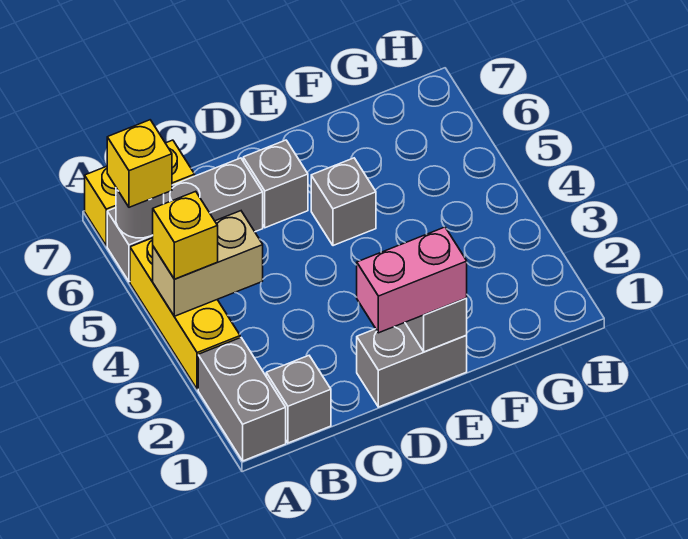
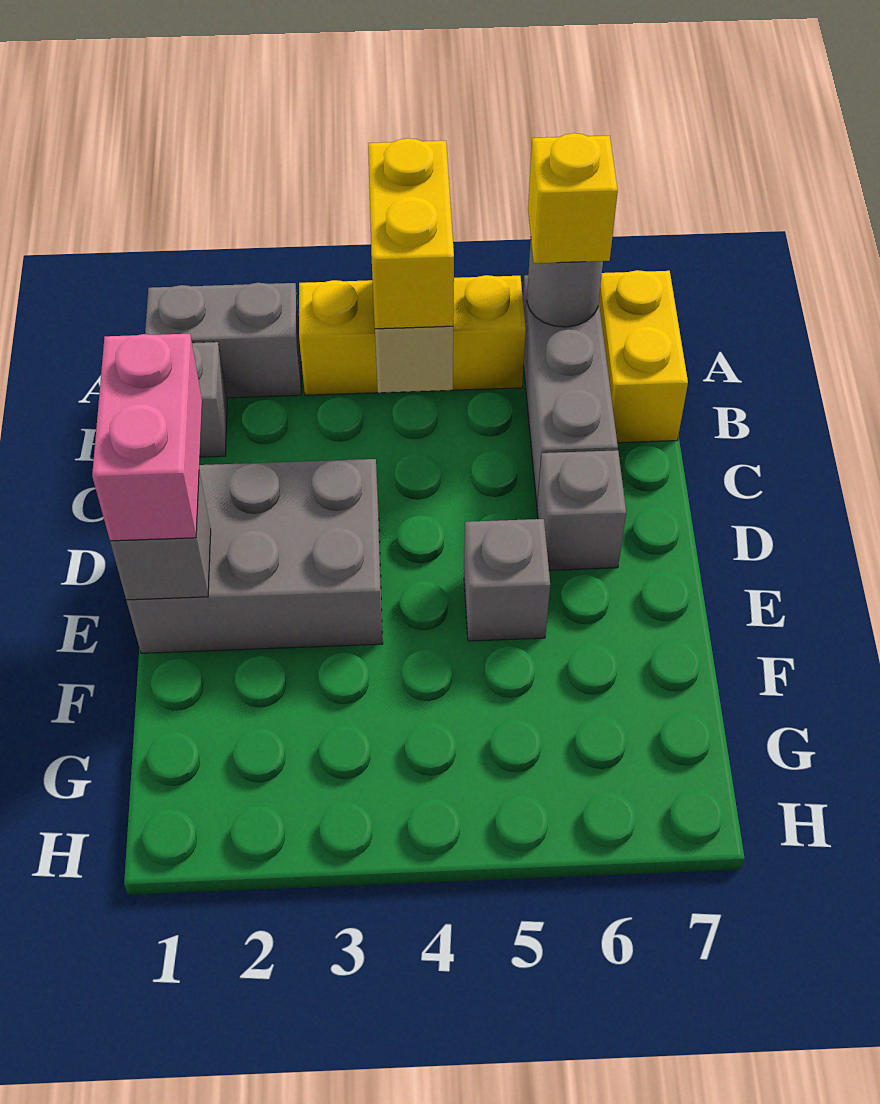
yellow brick A4 level 3 -> yellow brick A4:B4 level 3
grey brick D1:E1 level 1 -> grey brick D1:E3 level 1

